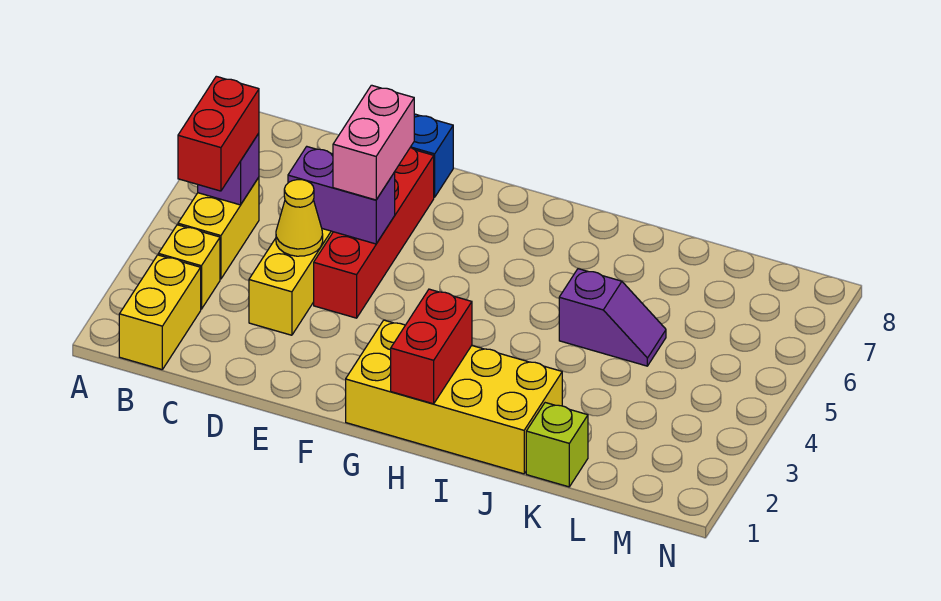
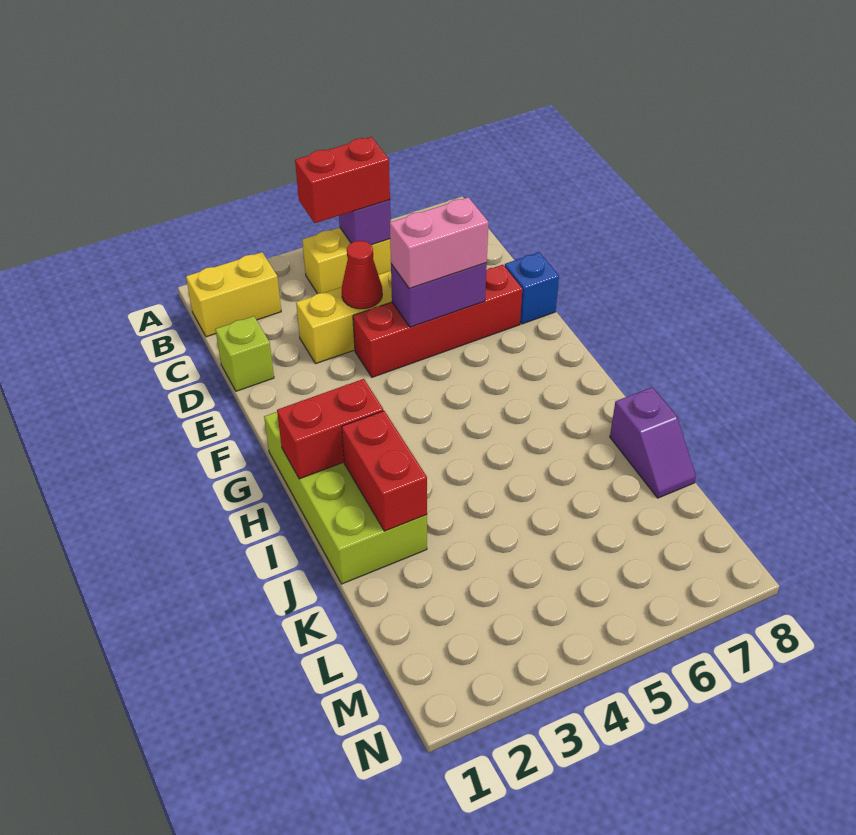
yellow brick B3 level 1 -> none
yellow cone D4 level 2 -> red cone D4 level 2
purple brick D5:E5 level 2 -> purple brick E5:E6 level 2
yellow brick G1:J2 level 1 -> lime brick G1:J2 level 1
none -> red brick I2:J2 level 2
purple slope J5:K5 level 1 top J -> purple slope J8:K8 level 1 top J
lime brick K1 level 1 -> lime brick D1 level 1

